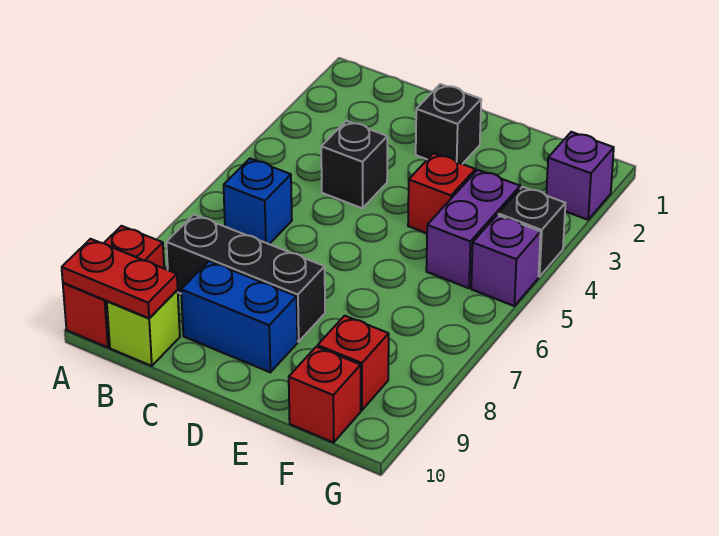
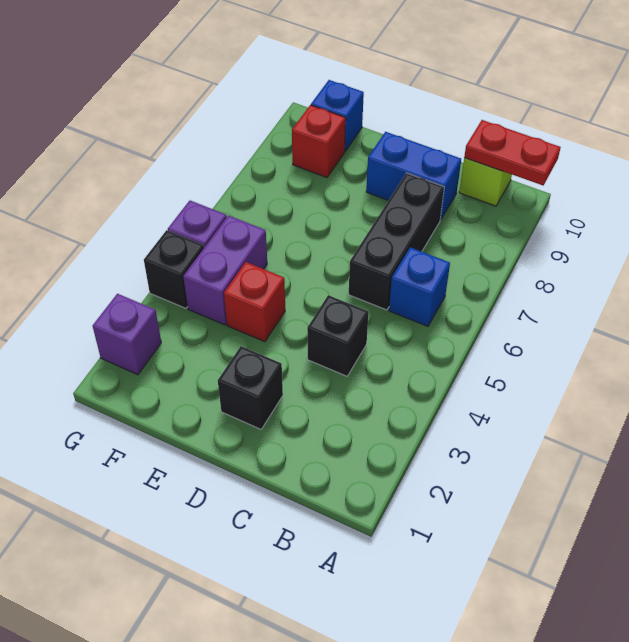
red brick A9:A10 level 1 -> none
black brick B8:D8 level 1 -> black brick C6:C8 level 1
red brick F10 level 1 -> blue brick F10 level 1

